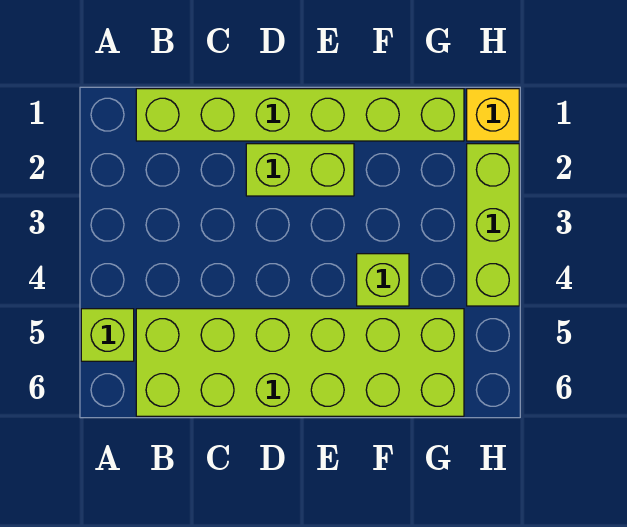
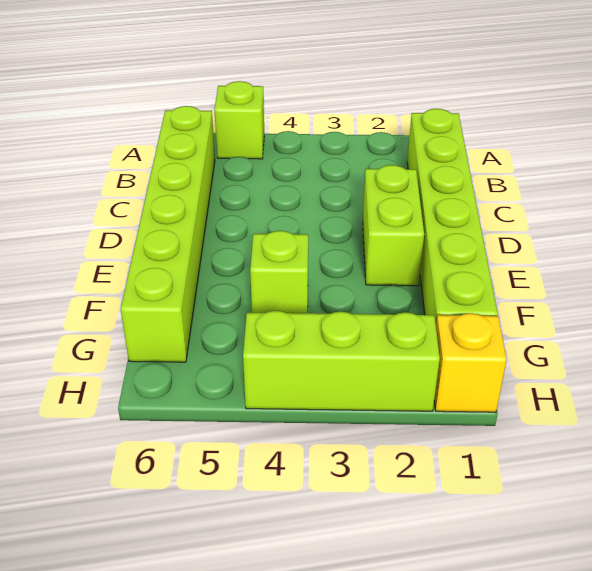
lime brick B5:G6 level 1 -> lime brick B6:G6 level 1

